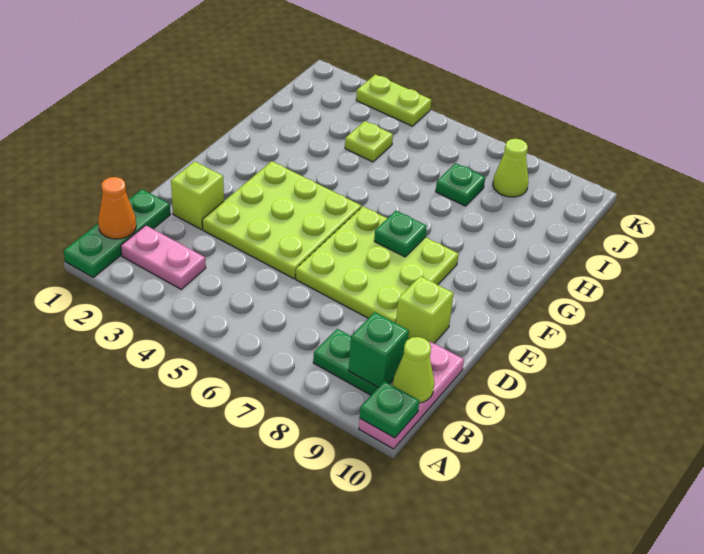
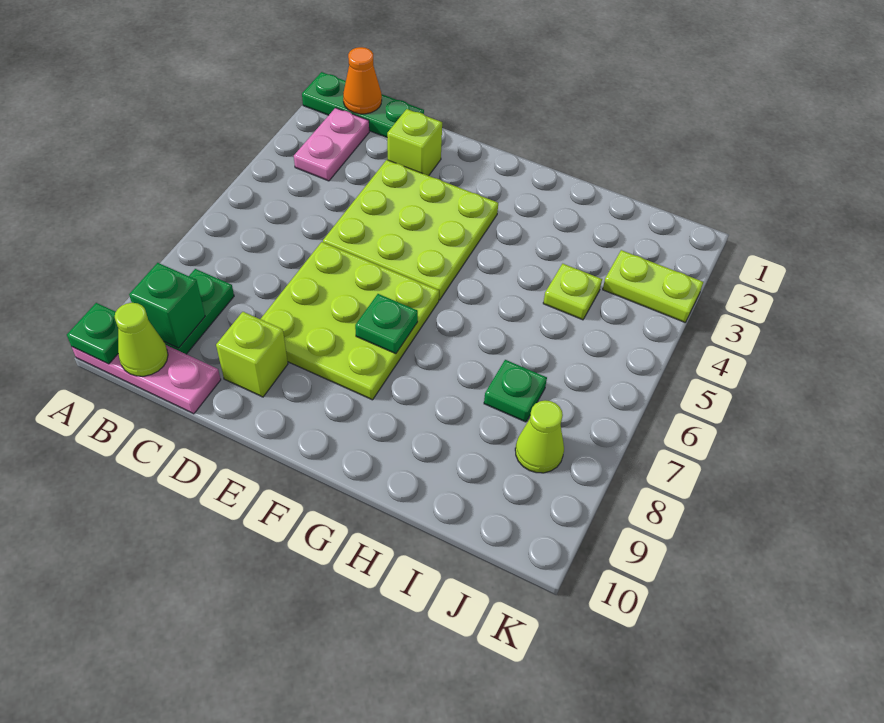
lime plate K3:K4 level 1 -> lime plate J3:K3 level 1

